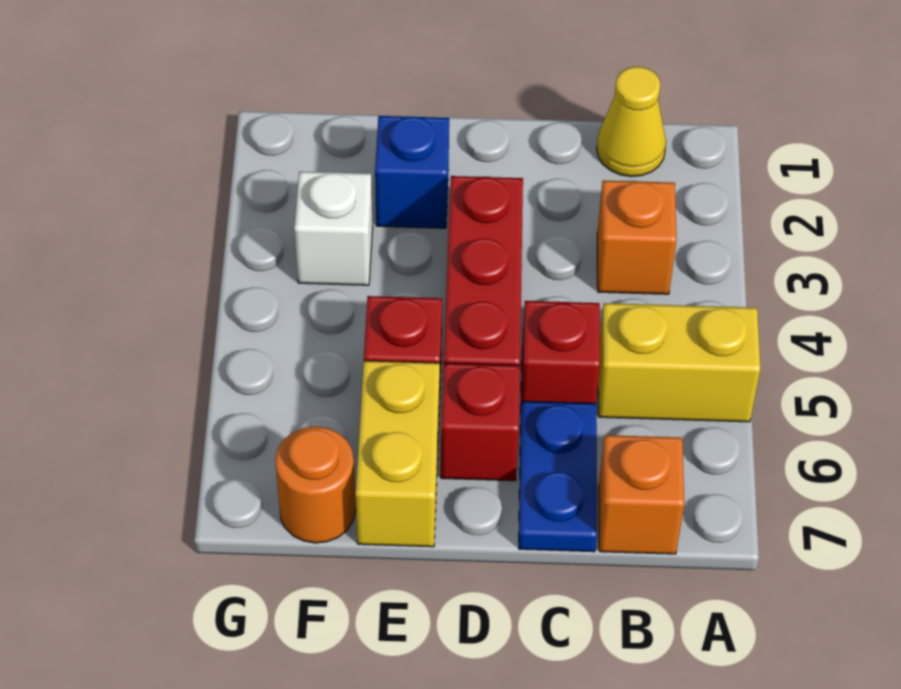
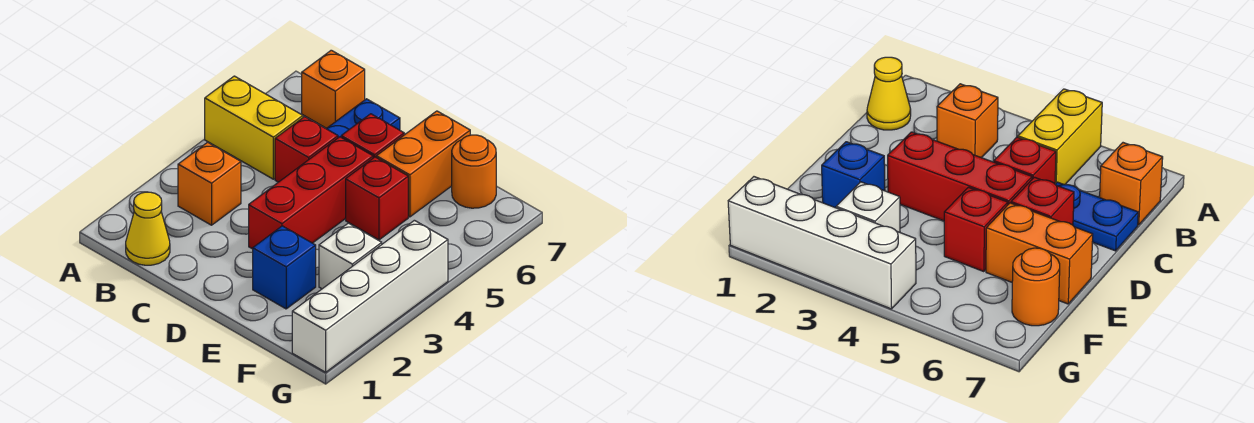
yellow brick E6:E7 level 1 -> orange brick E6:E7 level 1
none -> white brick G1:G4 level 1

